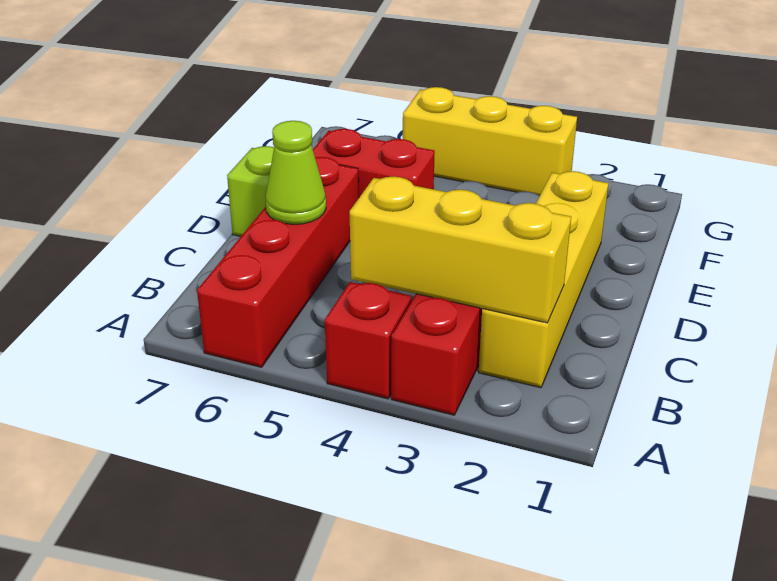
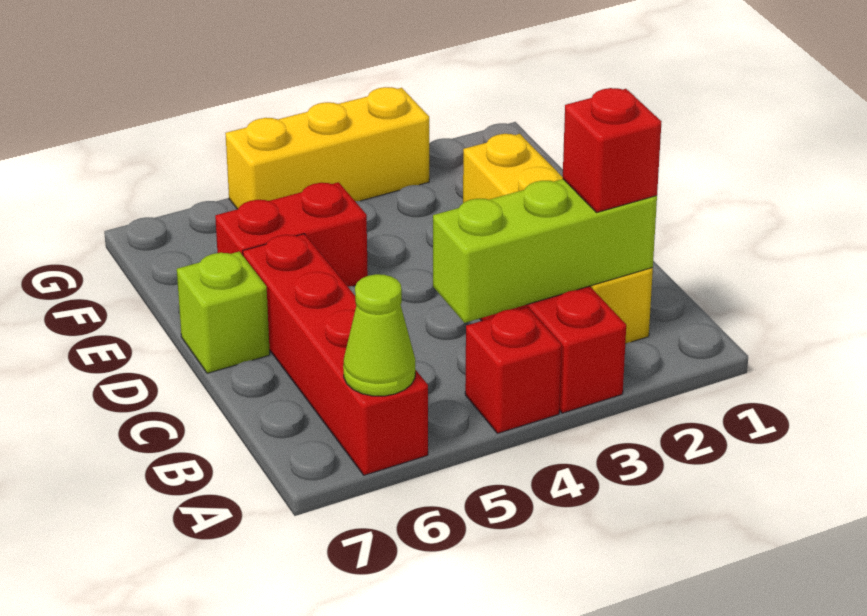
yellow brick B2:B4 level 2 -> lime brick B2:B4 level 2
none -> red brick B2 level 3
lime cone C6 level 2 -> lime cone A6 level 2

